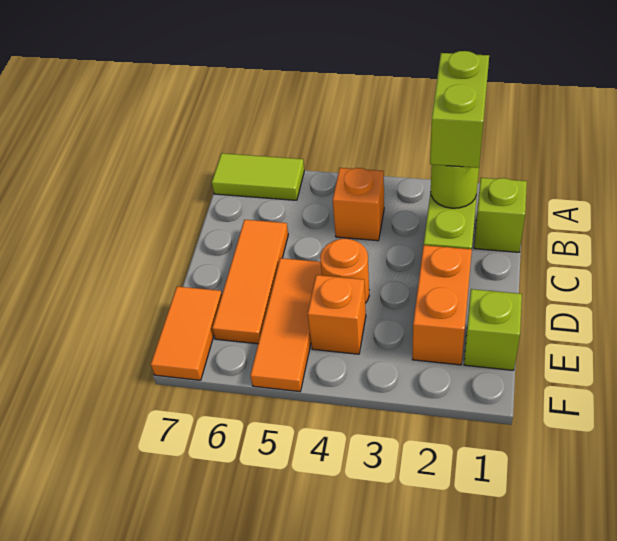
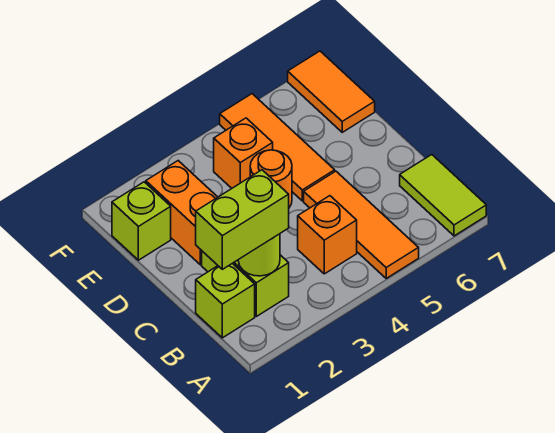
lime brick A2:B2 level 3 -> lime brick B1:B2 level 3
lime tile A6:A7 level 1 -> lime tile A7:B7 level 1
orange tile C6:E6 level 1 -> orange tile A5:C5 level 1

